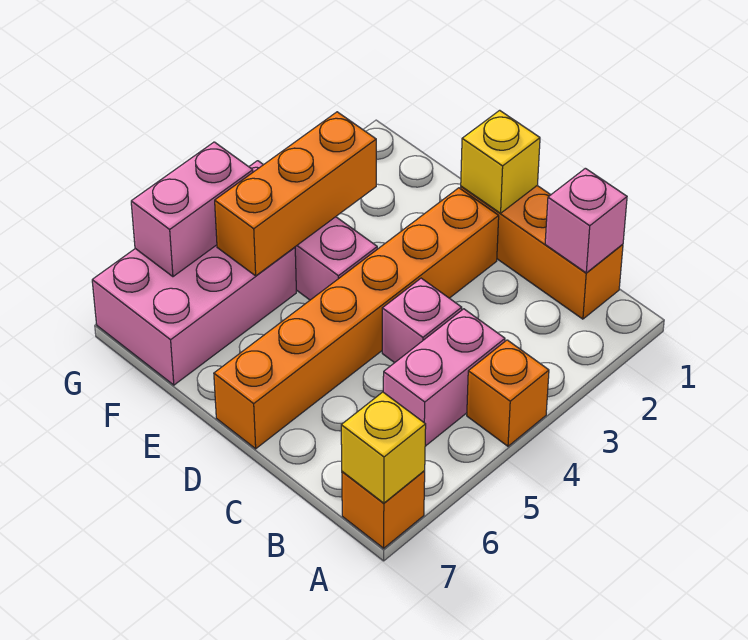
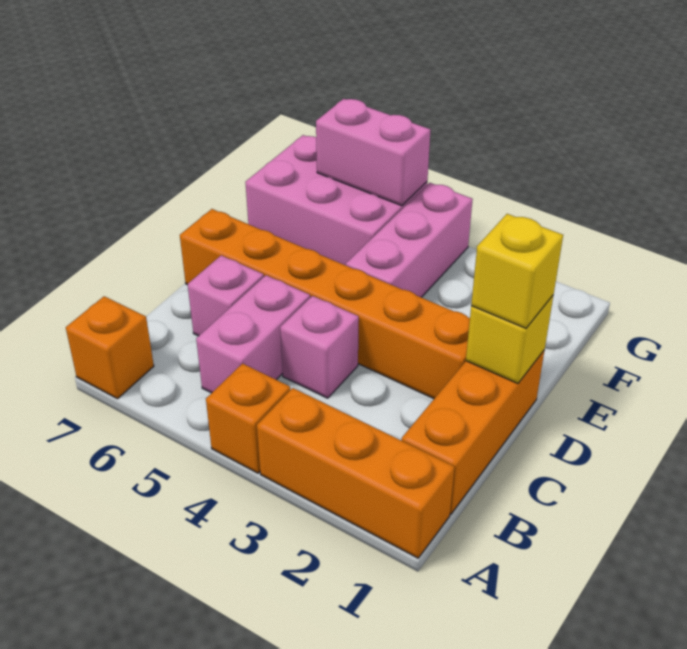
yellow brick A7 level 2 -> yellow brick D1 level 3
pink brick B1 level 2 -> pink brick C6 level 1
pink brick B4:B5 level 1 -> pink brick B5:C5 level 1
orange brick F3:F5 level 2 -> orange brick A1:A3 level 1

